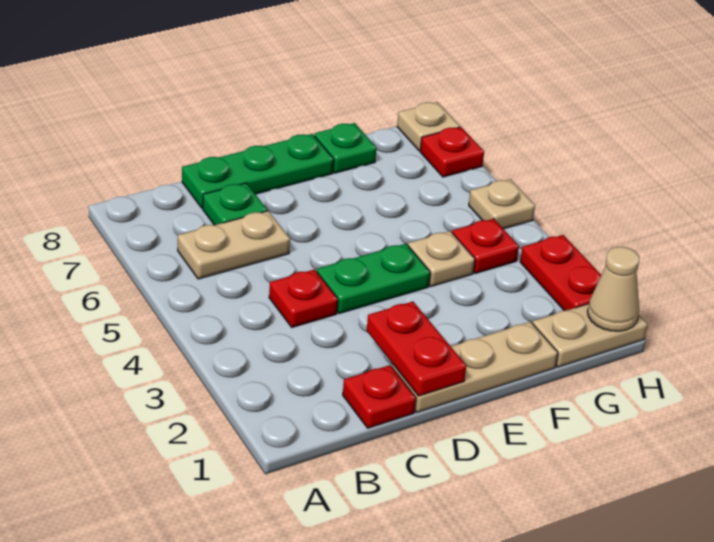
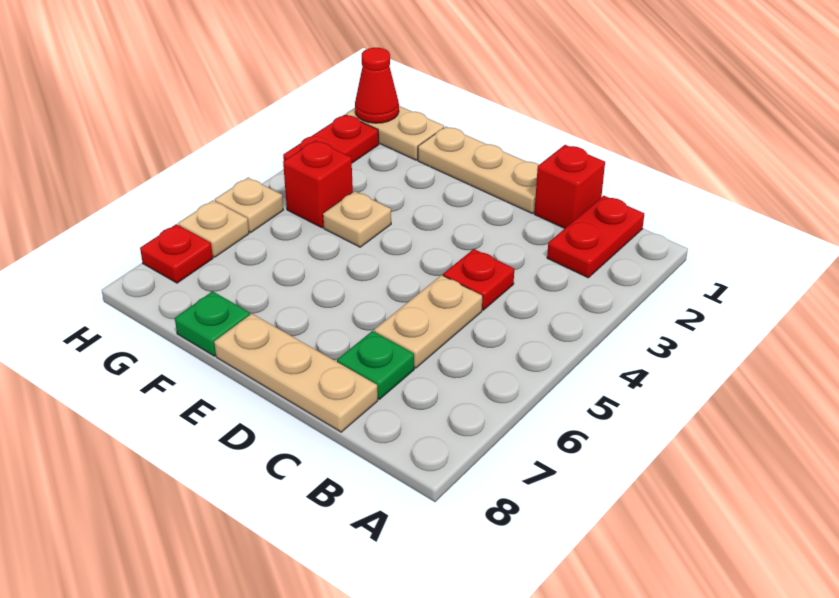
tan plate B6:C6 level 1 -> tan plate C5:C6 level 1
red plate C1 level 1 -> red brick C1 level 1
green plate C8:E8 level 1 -> tan plate C8:E8 level 1
red plate D1:D2 level 2 -> red plate B1:B2 level 1
green plate D4:E4 level 1 -> none
red plate G4 level 1 -> red brick G4 level 1
tan cone H1 level 2 -> red cone H1 level 2
tan plate H8 level 1 -> tan plate H6 level 1

